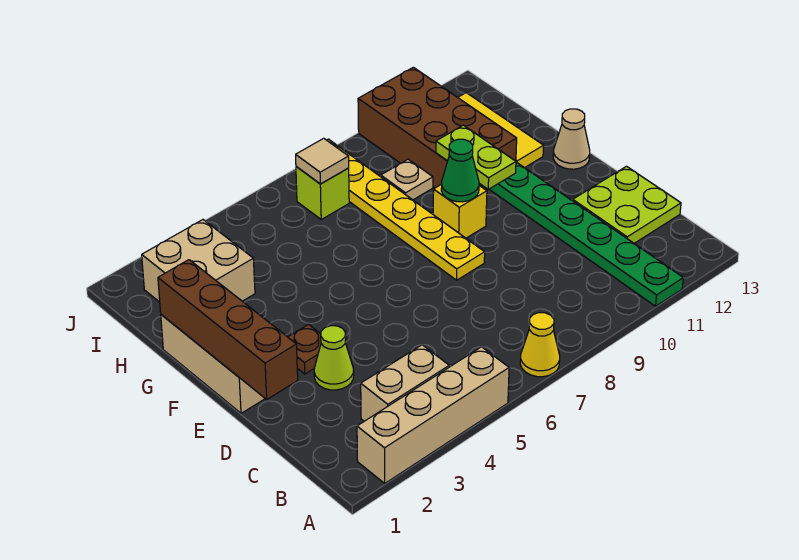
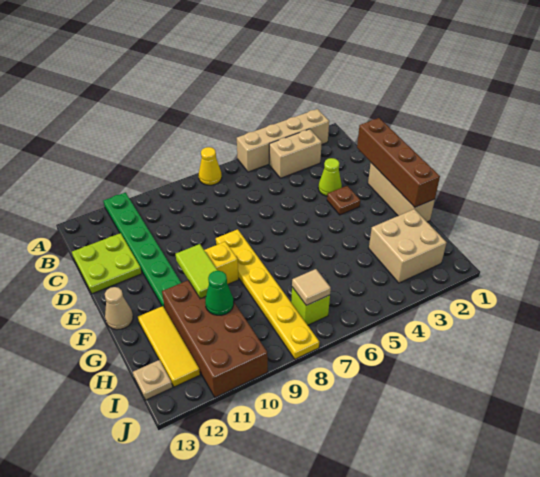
green cone F9 level 2 -> green cone H10 level 2
lime plate F10:G10 level 2 -> lime tile F10:G10 level 2
tan plate H9 level 1 -> tan plate I13 level 1

